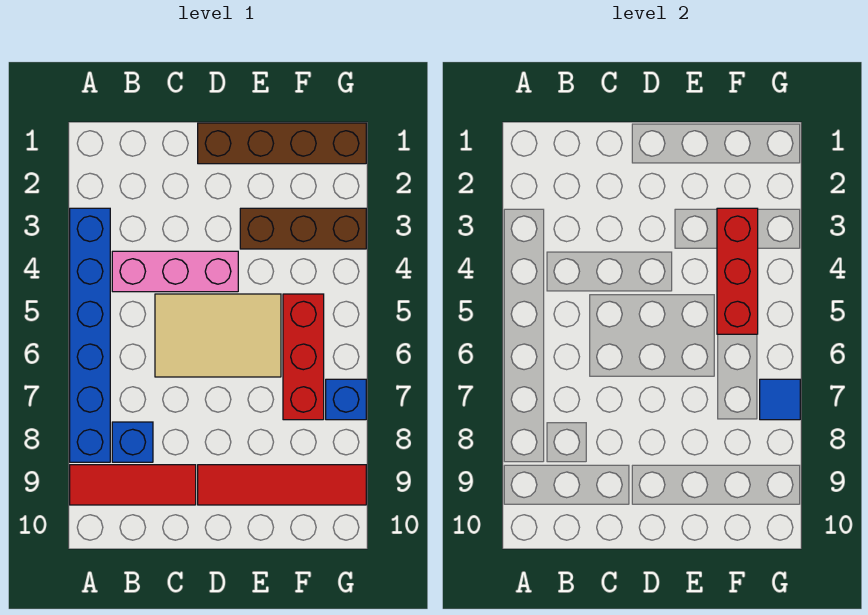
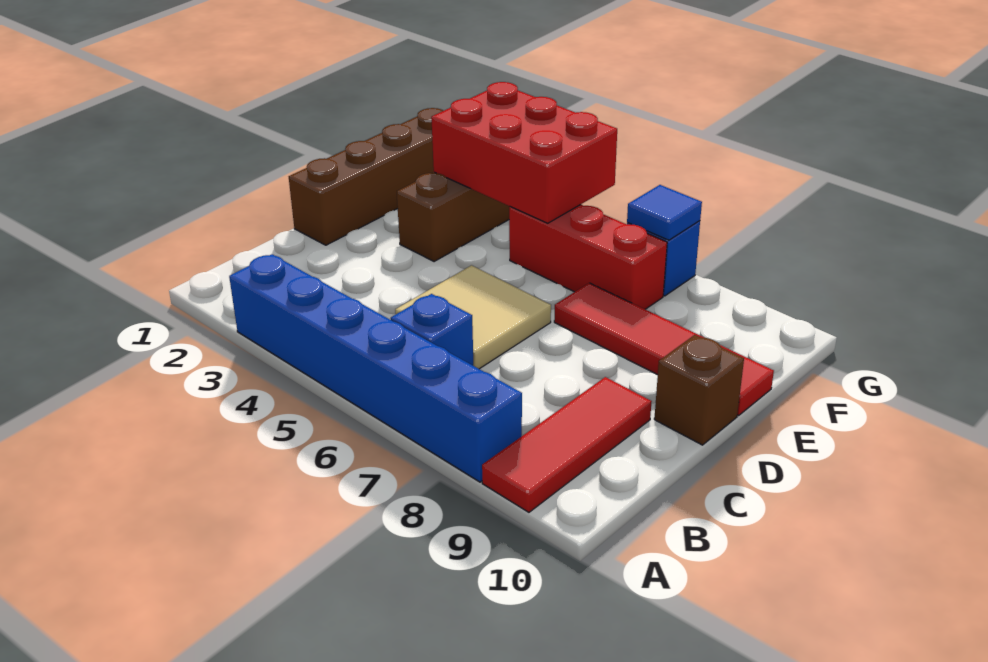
pink brick B4:D4 level 1 -> none
blue brick B8 level 1 -> blue brick B6 level 1
tan tile C5:E6 level 1 -> tan tile C5:D6 level 1
red tile D9:G9 level 1 -> red tile E7:E10 level 1
none -> brown brick D10 level 1
red brick F3:F5 level 2 -> red brick F3:G5 level 2

